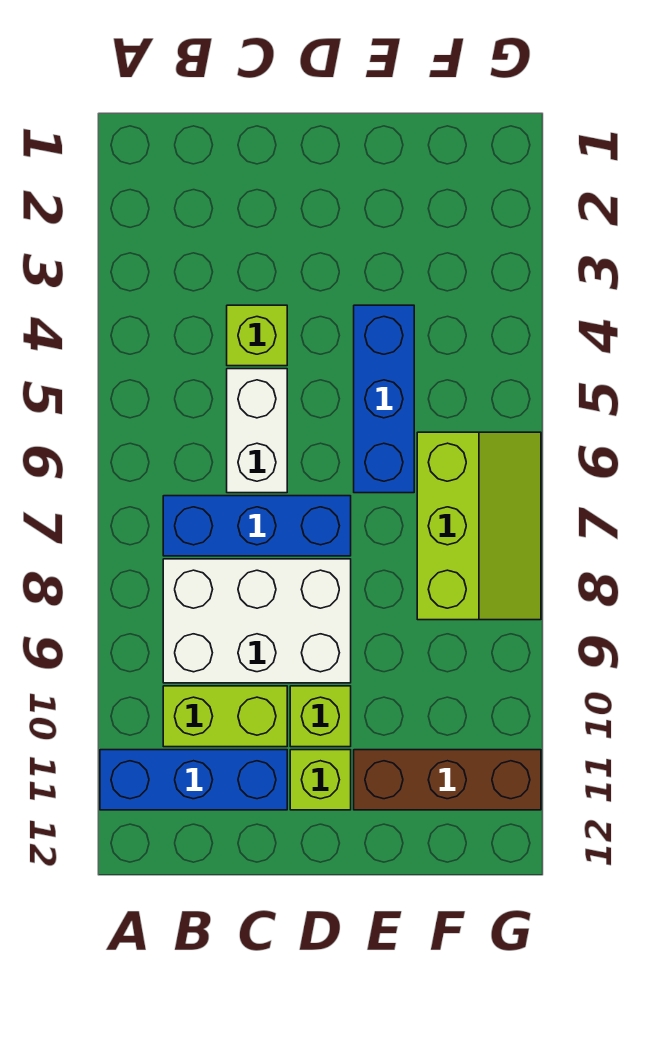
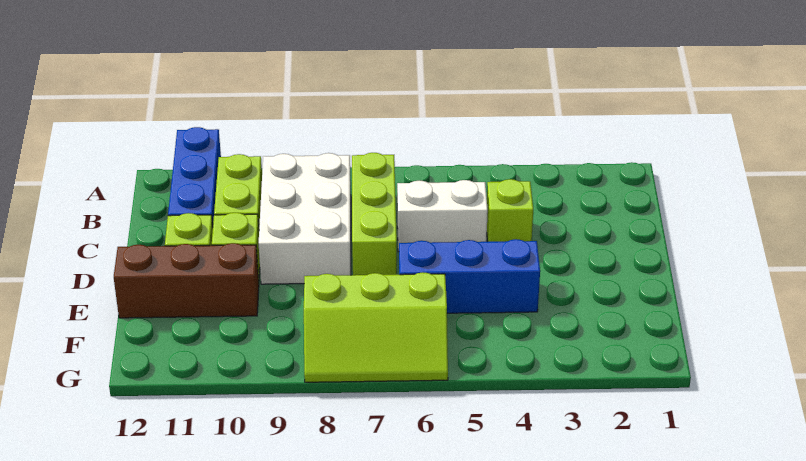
blue brick B7:D7 level 1 -> lime brick B7:D7 level 1
brown brick E11:G11 level 1 -> brown brick E10:E12 level 1

